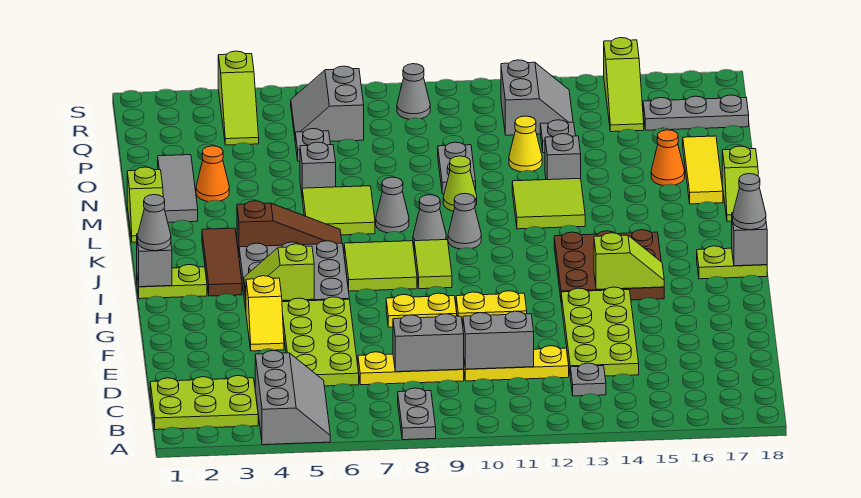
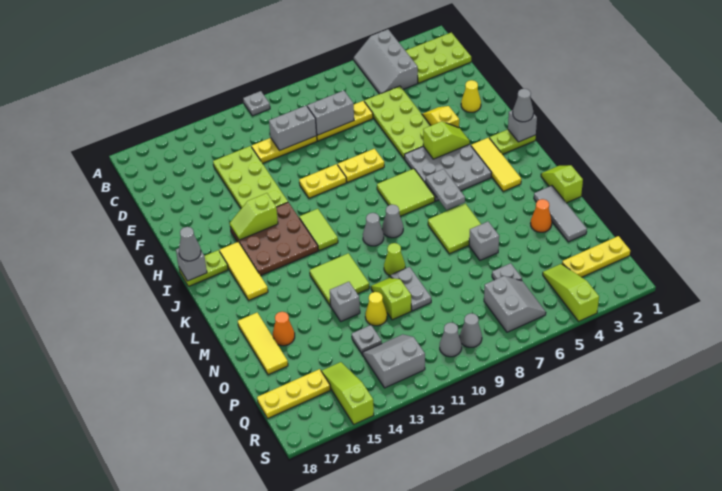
grey plate A8:B8 level 1 -> grey plate J6:K6 level 2
grey plate C13 level 1 -> grey plate A11 level 1
none -> yellow cone F2 level 1
brown tile I3:K3 level 1 -> yellow tile I3:K3 level 1
lime tile I9:J9 level 1 -> lime tile I12:J12 level 1
none -> yellow tile I16:K16 level 1
brown slope K4:K6 level 1 top 4 -> none
grey cone L8 level 1 -> grey cone R10 level 1
lime slope L18:M18 level 1 top M -> lime slope N11:O11 level 1 top O
none -> yellow plate Q1:Q3 level 1
grey slope Q12:R13 level 1 top 12 -> grey slope Q12:R13 level 1 top R
grey plate Q16:Q18 level 1 -> yellow plate Q16:Q18 level 1

